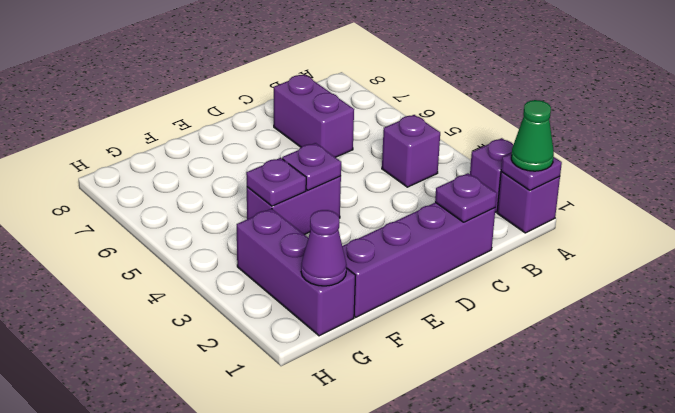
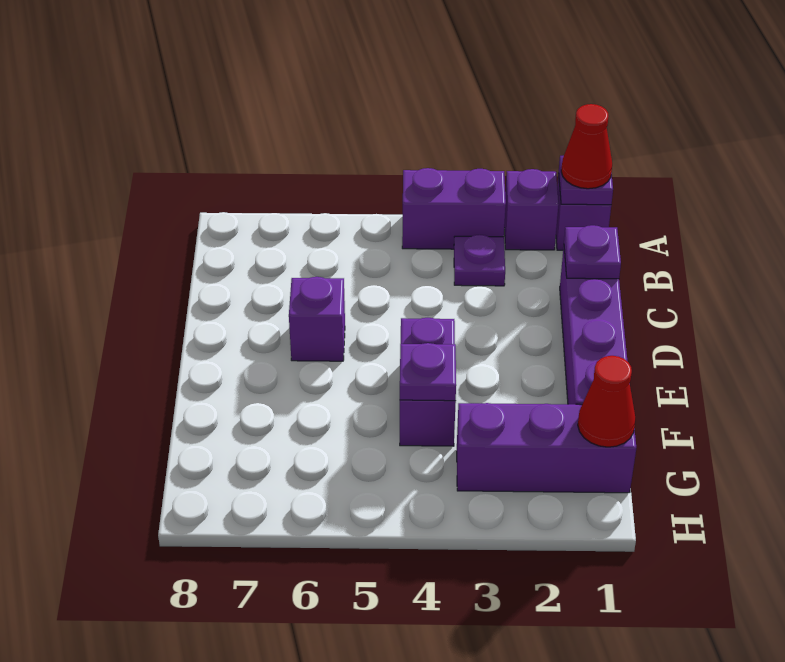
green cone A1 level 3 -> red cone A1 level 3
purple brick B4 level 1 -> purple brick D6 level 1
purple brick C6:C7 level 1 -> purple brick A3:A4 level 1
purple plate E4 level 2 -> purple plate B3 level 1
purple cone G1 level 2 -> red cone G1 level 2

